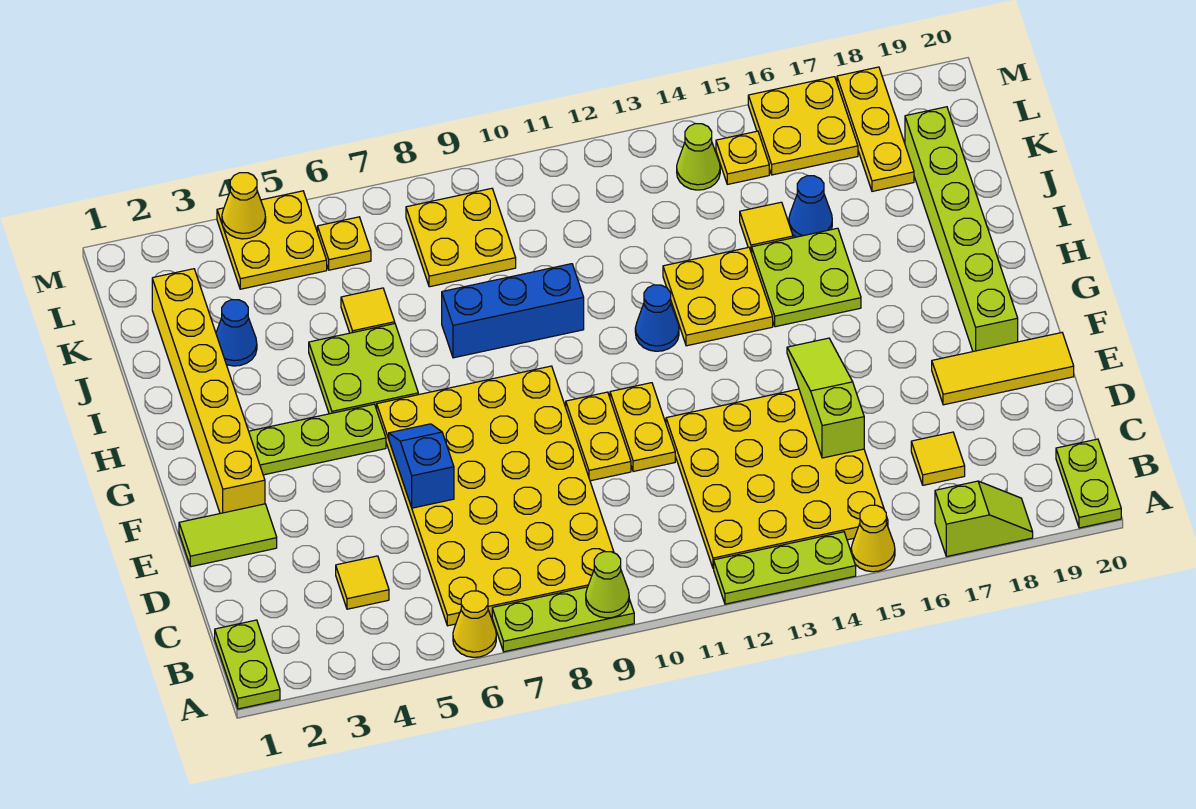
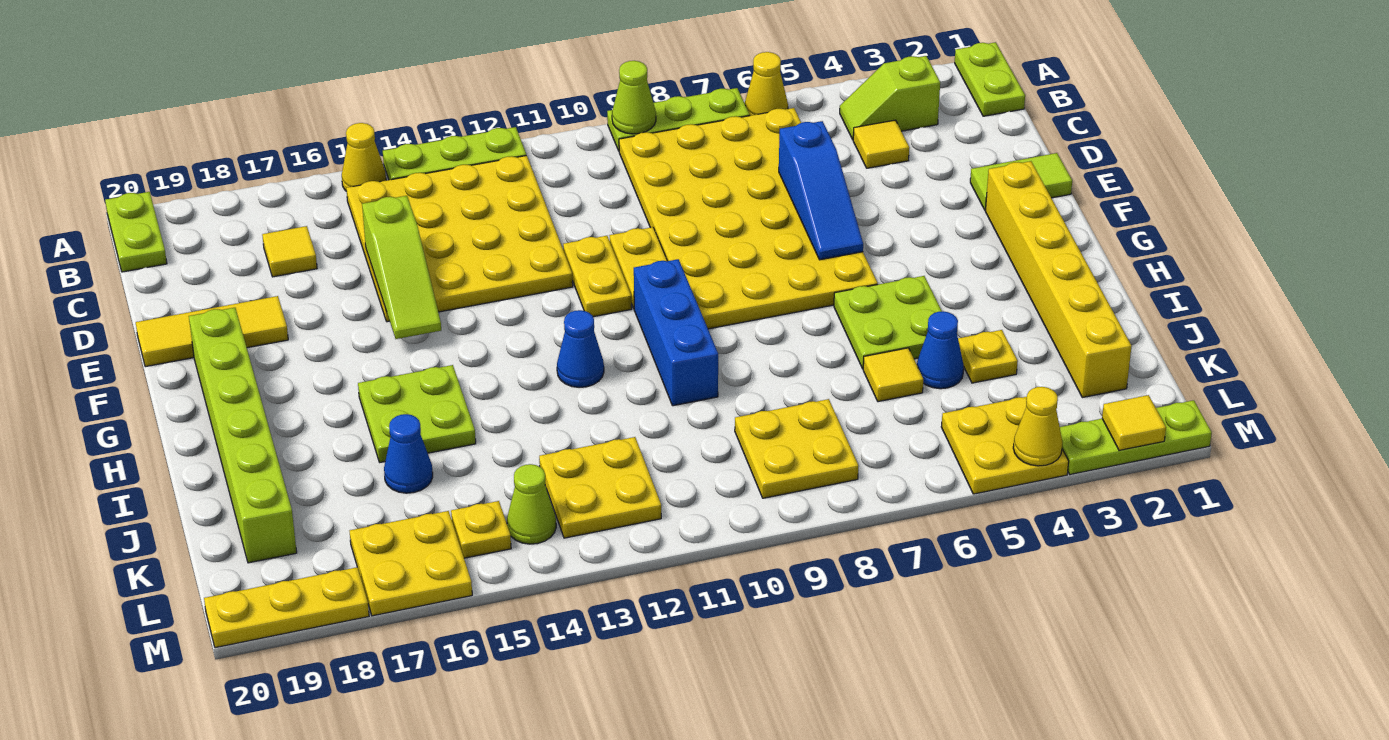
lime slope A17:A18 level 1 top 17 -> lime slope B3:B4 level 1 top 3
blue slope E6:F6 level 2 top E -> blue slope D6:F6 level 2 top D
lime plate G3:G5 level 1 -> lime plate M1:M3 level 1
yellow plate H13:I14 level 1 -> yellow plate K12:L13 level 1
blue brick I8:I10 level 1 -> blue brick G10:I10 level 1
blue cone J3 level 1 -> blue cone J5 level 1
yellow tile J15 level 1 -> yellow tile M2 level 2
yellow plate K18:M18 level 1 -> yellow plate M18:M20 level 1
yellow plate L6 level 1 -> yellow plate J4 level 1

